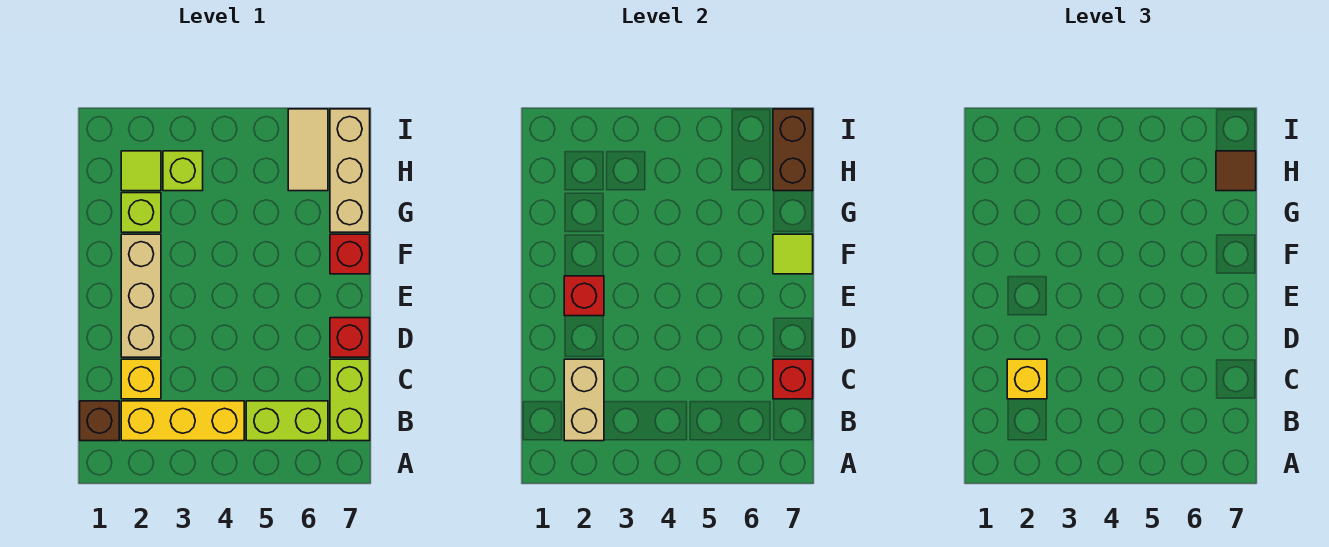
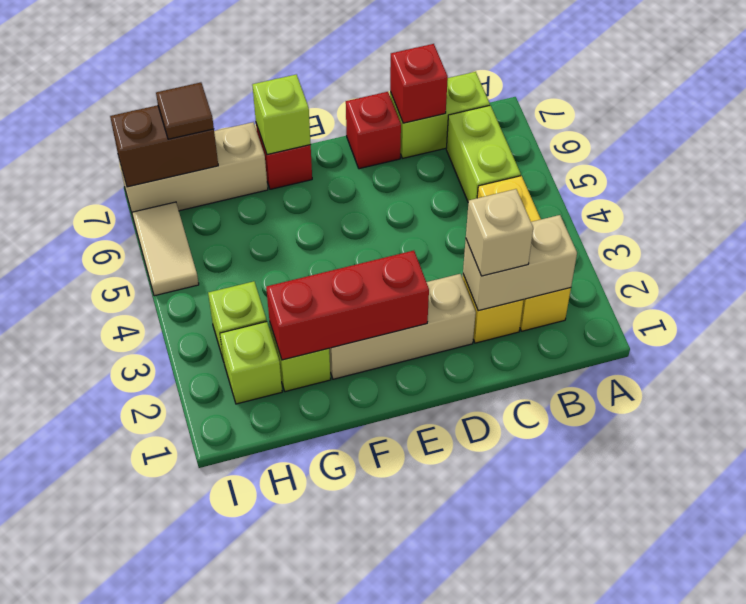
brown brick B1 level 1 -> none
yellow brick C2 level 3 -> tan brick C2 level 3
red brick E2 level 2 -> red brick E2:G2 level 2
lime tile F7 level 2 -> lime brick F7 level 2
lime tile H2 level 1 -> lime brick H2 level 1
tan tile H6:I6 level 1 -> tan tile I5:I6 level 1

